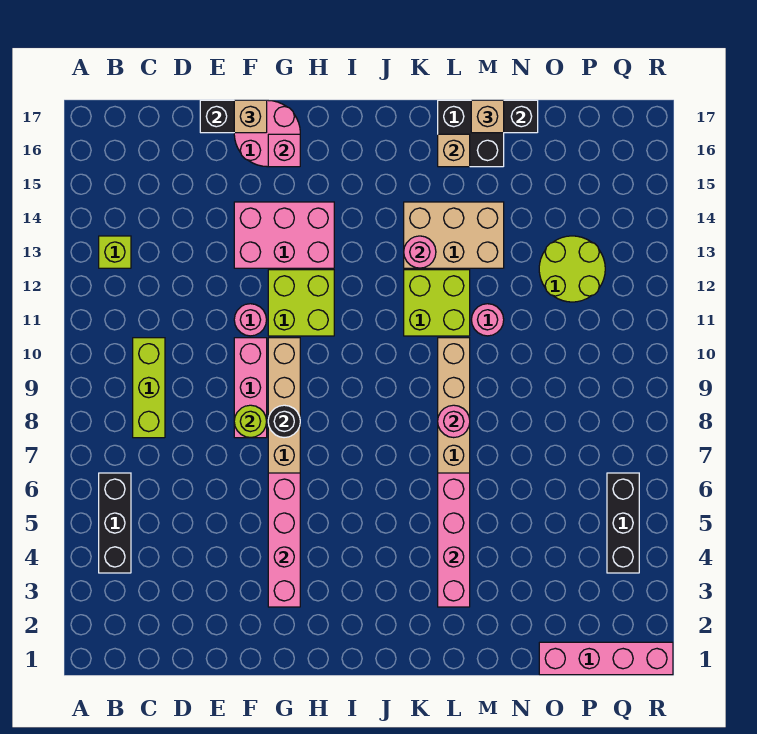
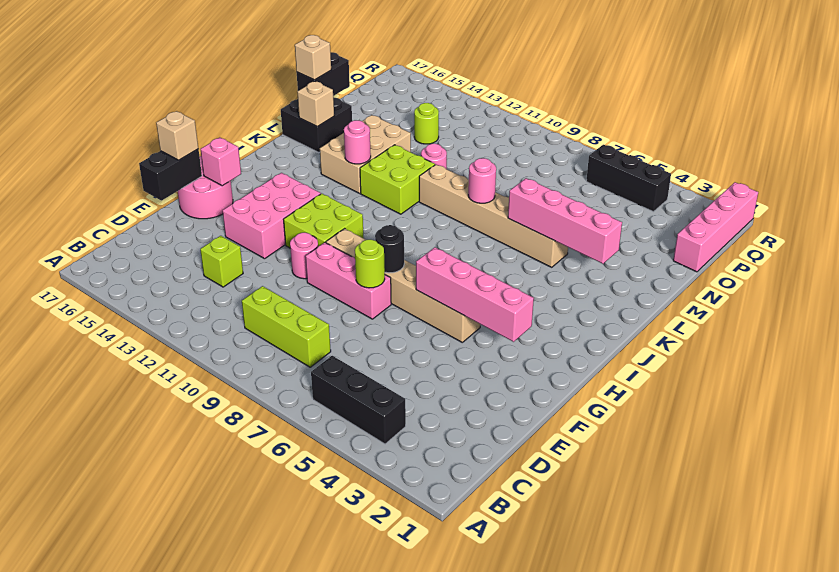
lime brick B13 level 1 -> lime brick D13 level 1
lime round brick O12:P13 level 1 -> lime round brick O13 level 1

